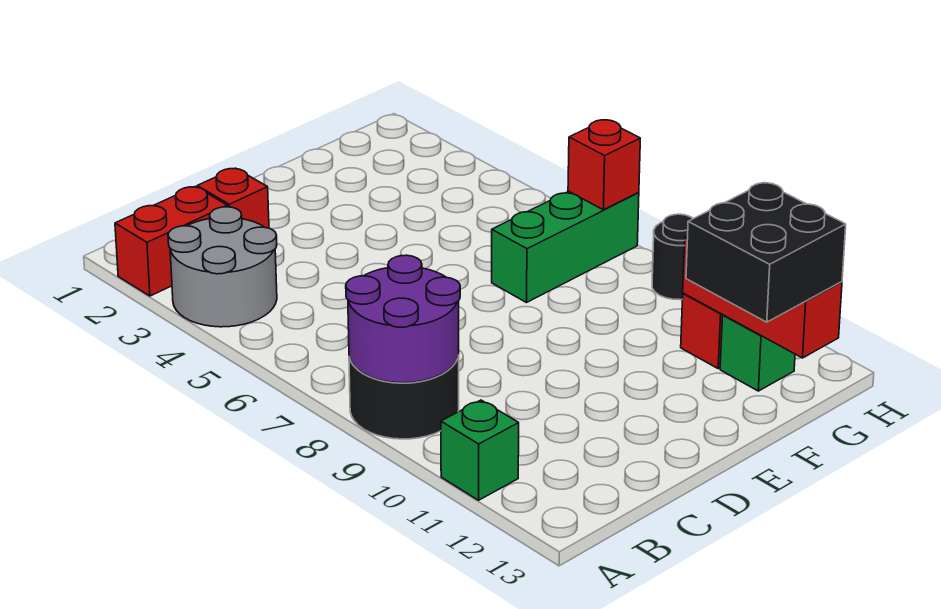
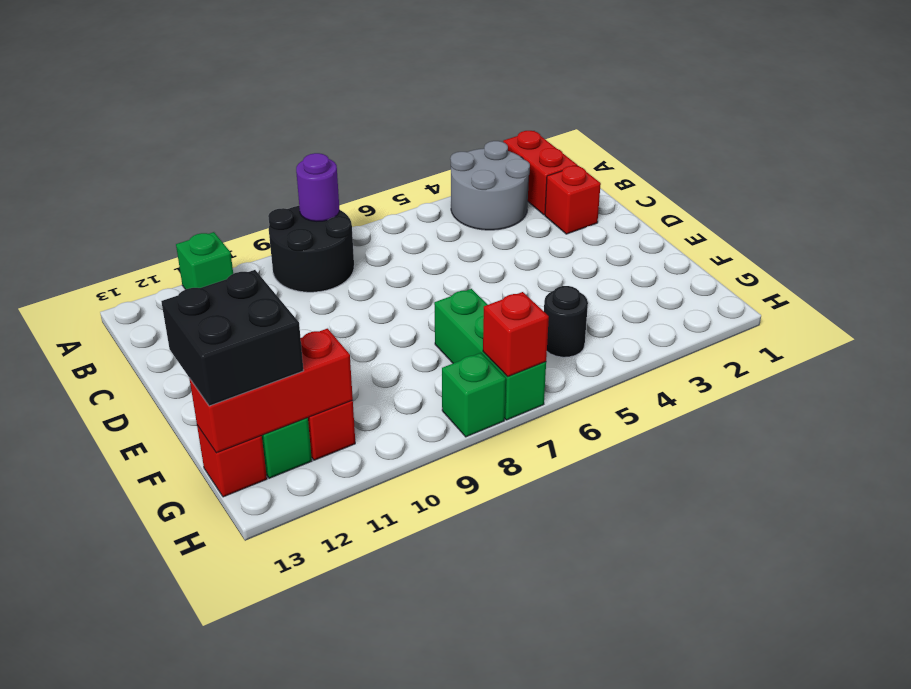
purple round brick A8:B9 level 2 -> purple round brick A8 level 2
none -> red brick G13 level 1
none -> green brick H8 level 1
black round brick H9 level 1 -> black round brick G5 level 1

